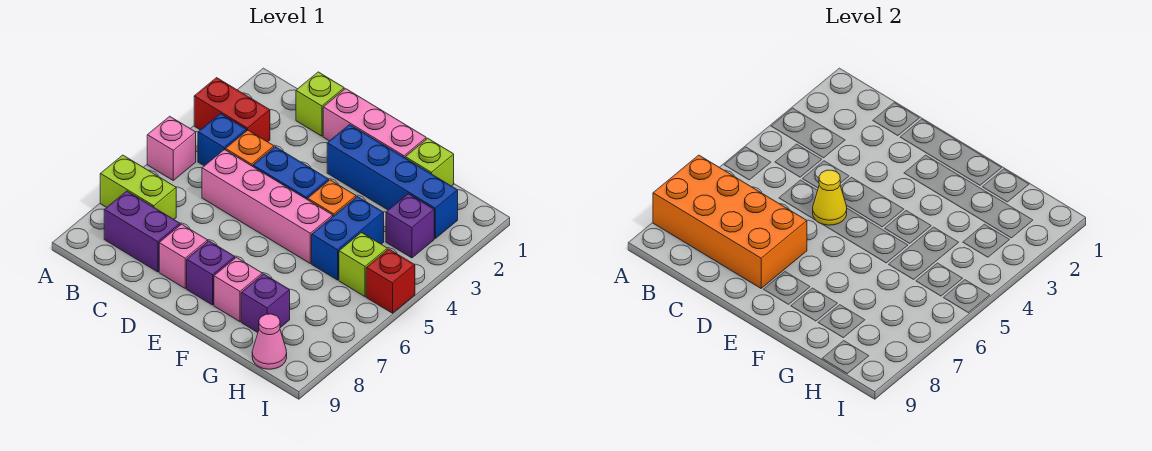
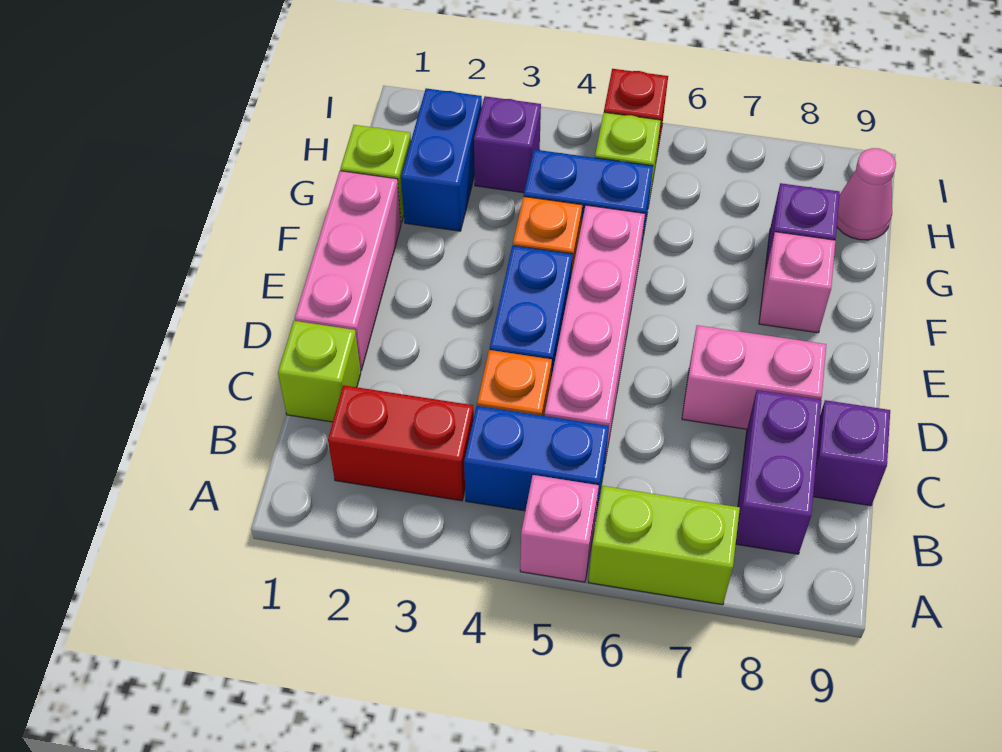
red brick A3:B3 level 1 -> red brick B2:B3 level 1
lime brick A7:B7 level 1 -> lime brick A6:A7 level 1
orange brick A7:D8 level 2 -> none
blue brick B4 level 1 -> blue brick B4:B5 level 1
yellow cone D5 level 2 -> none
pink brick D8 level 1 -> pink brick D7:D8 level 1
blue brick E2:H2 level 1 -> blue brick G2:H2 level 1
purple brick E8 level 1 -> purple brick C9 level 1

